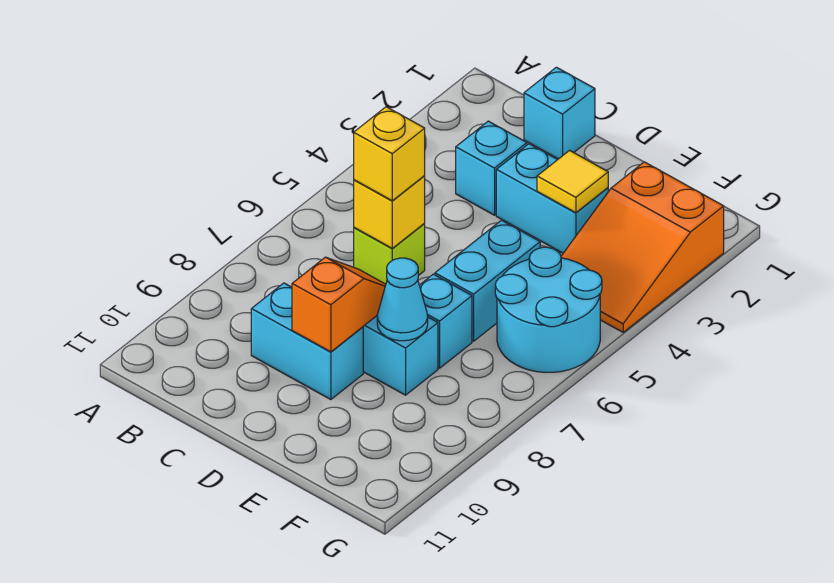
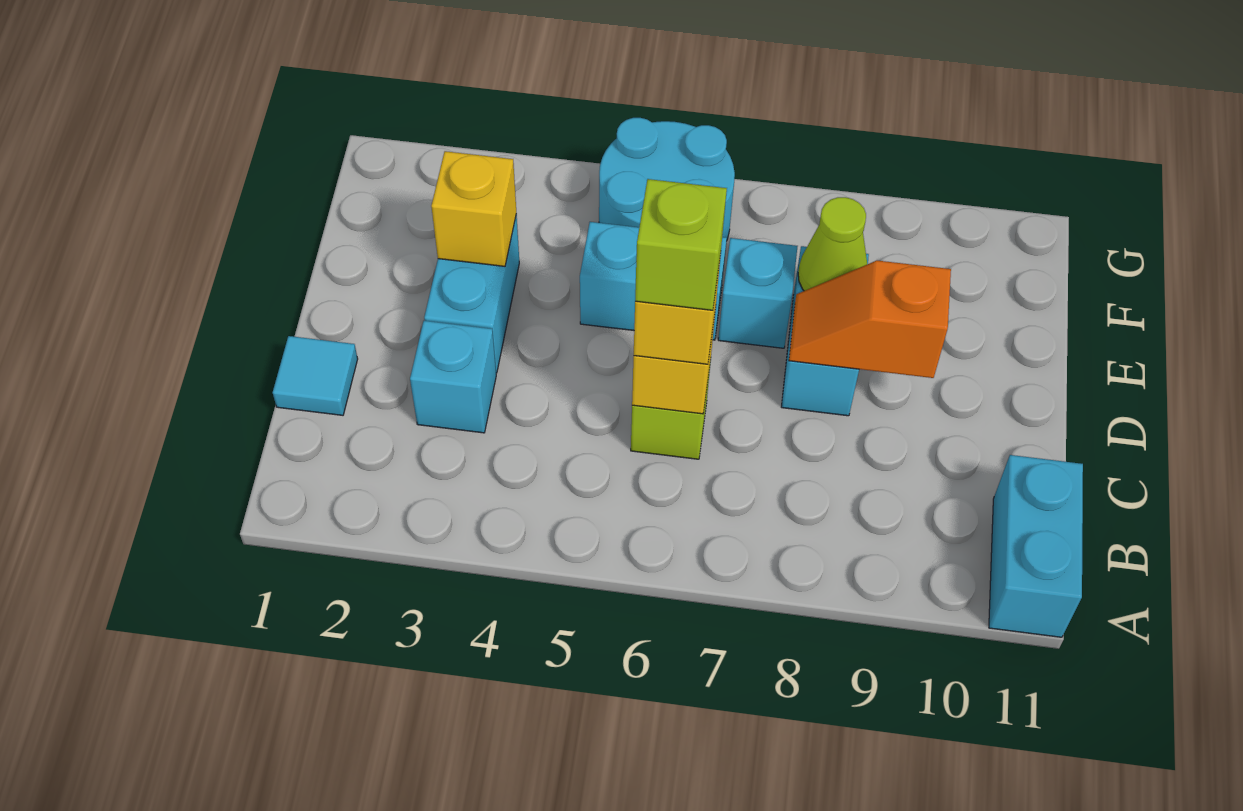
cyan brick C1 level 1 -> cyan tile C1 level 1
none -> lime brick C6 level 4
cyan brick C9:D9 level 1 -> cyan brick A11:B11 level 1
yellow tile E3 level 2 -> yellow brick E3 level 2
cyan cone E8 level 2 -> lime cone E8 level 2
orange slope F2:G4 level 1 top 2 -> none

